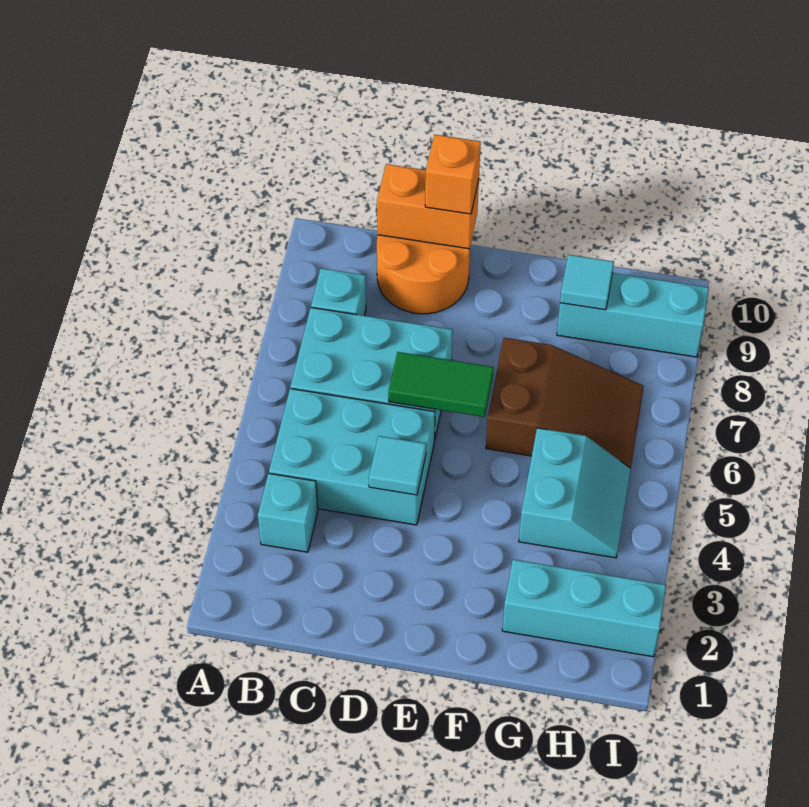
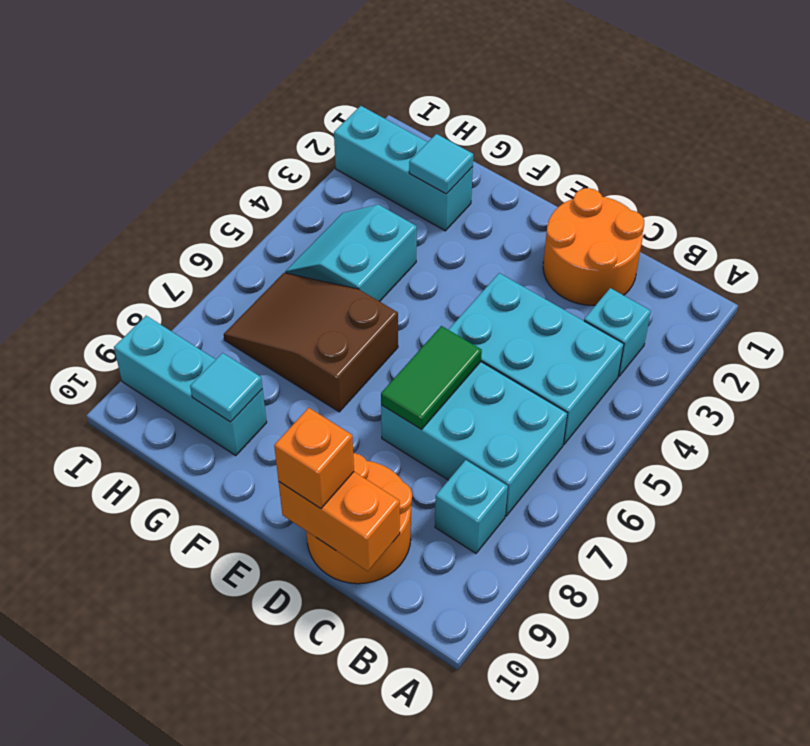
none -> orange round brick C1:D2 level 1
cyan tile D4 level 2 -> cyan tile G2 level 2
green tile D6:E6 level 2 -> green tile D6:D7 level 2

